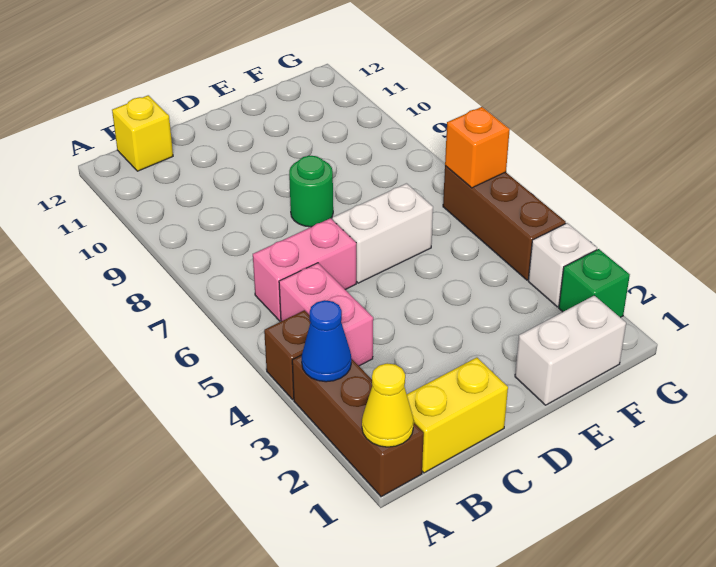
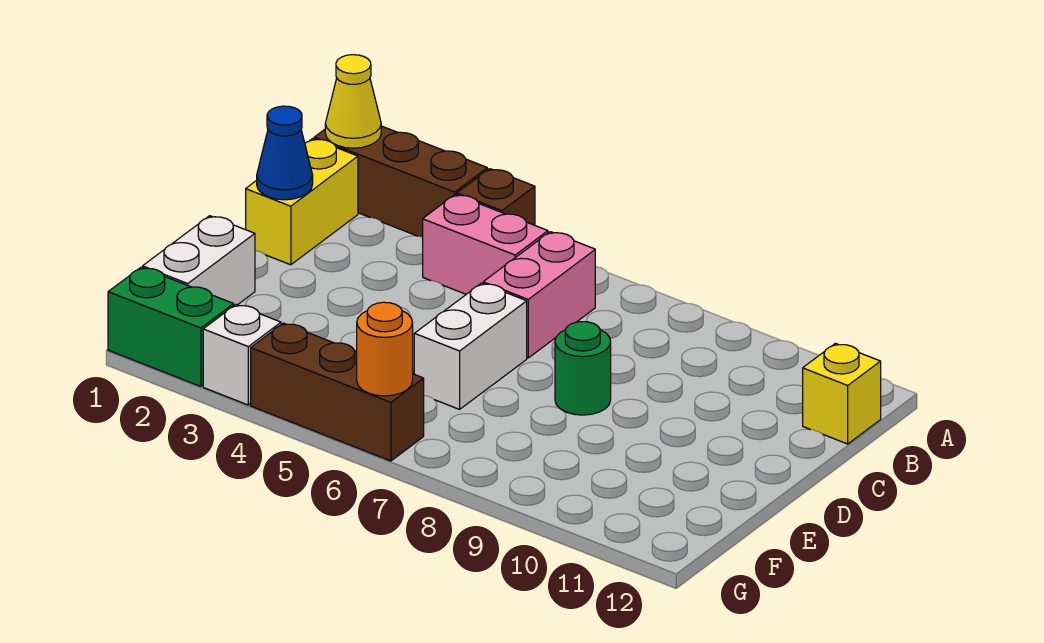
blue cone A3 level 2 -> blue cone C1 level 2
green brick G2 level 1 -> green brick G1:G2 level 1
orange brick G6 level 2 -> orange round brick G6 level 2

